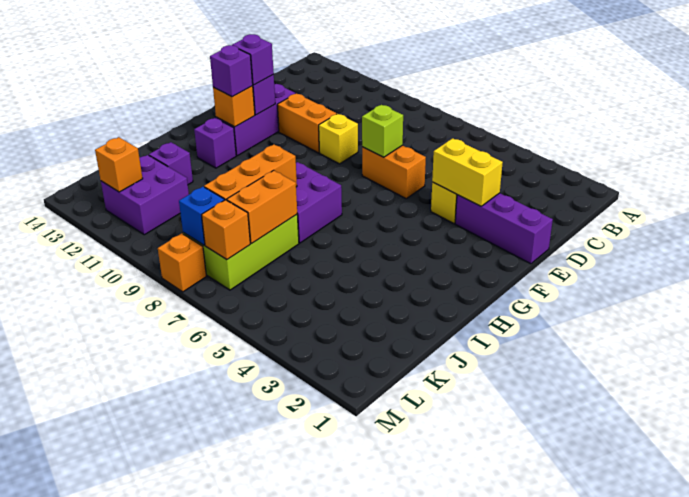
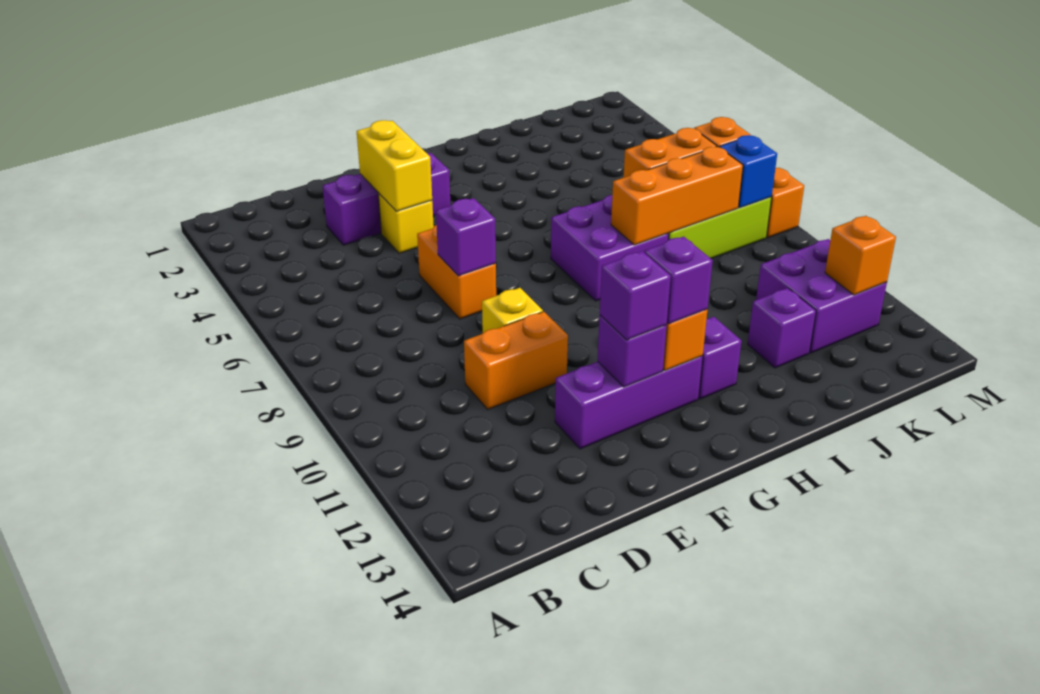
purple brick E1:E3 level 1 -> purple brick D3:F3 level 1
lime brick E7 level 2 -> purple brick E7 level 2
orange brick E10:E11 level 1 -> orange brick D10:E10 level 1

